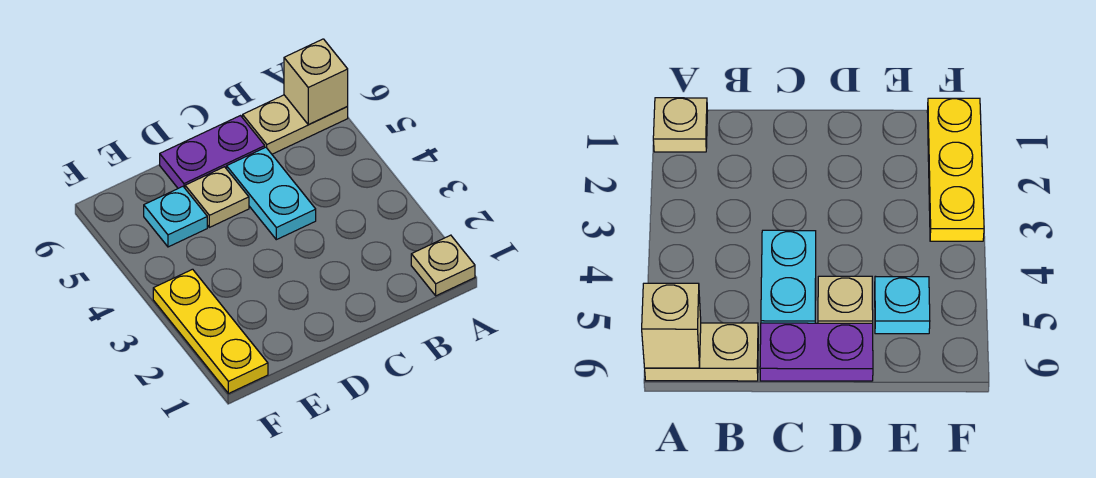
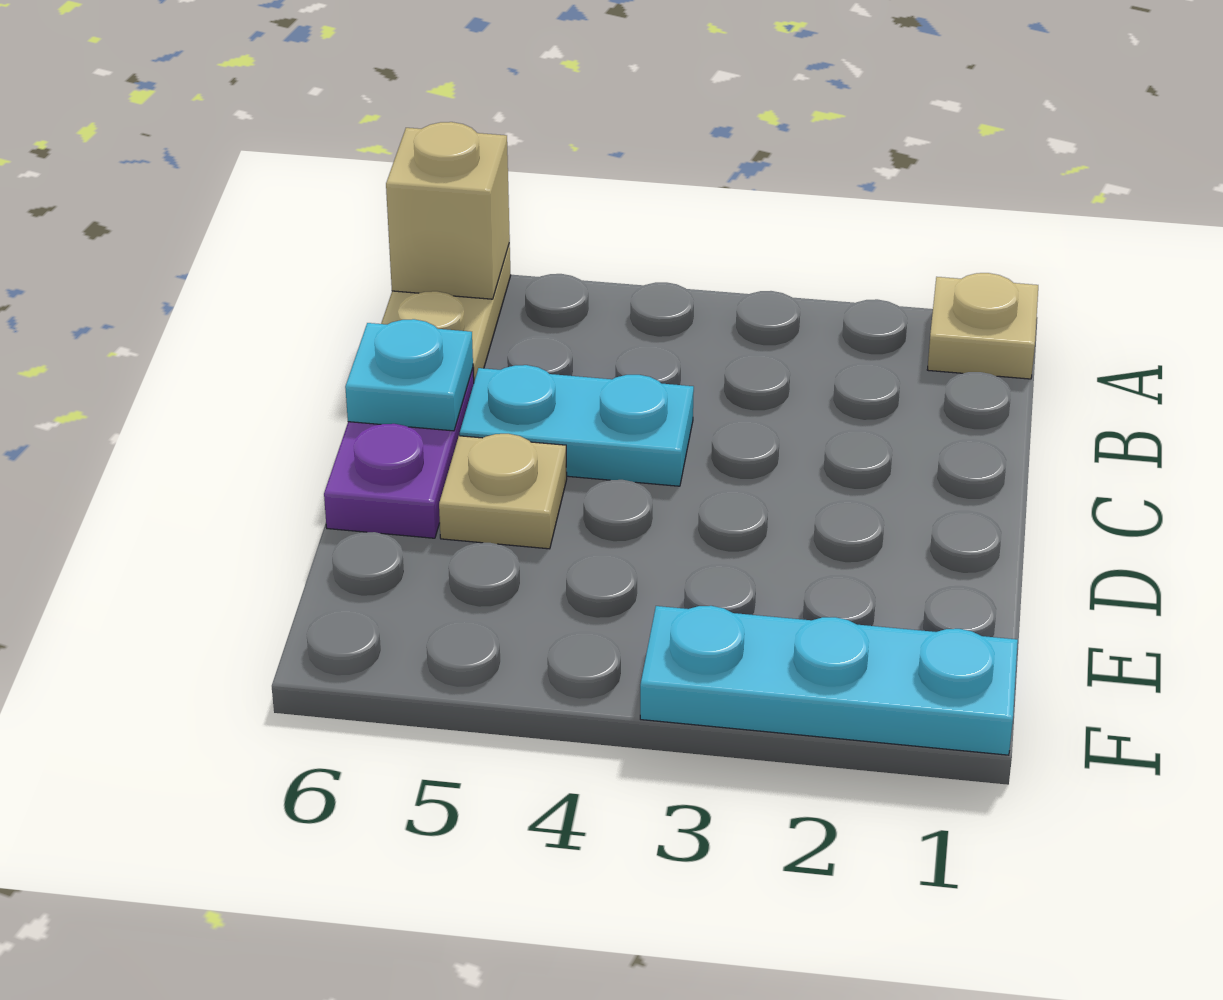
cyan plate E5 level 1 -> cyan plate C6 level 2
yellow plate F1:F3 level 1 -> cyan plate F1:F3 level 1

